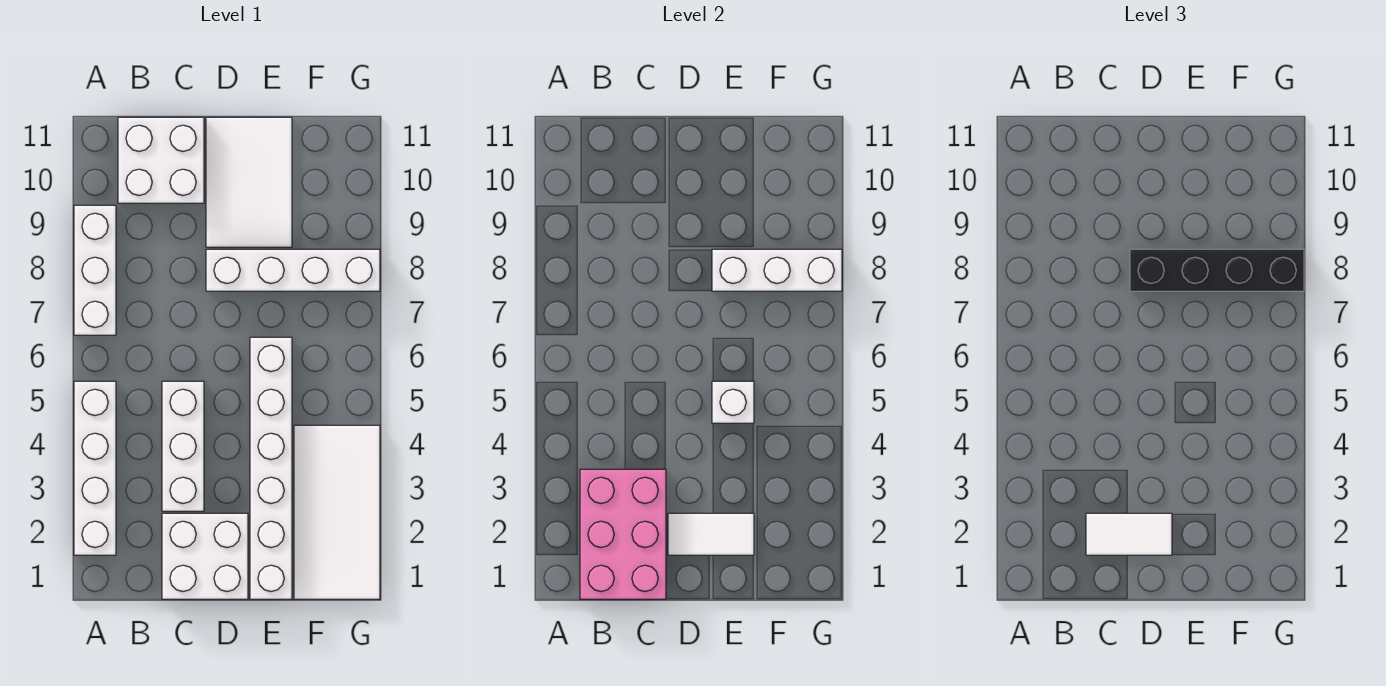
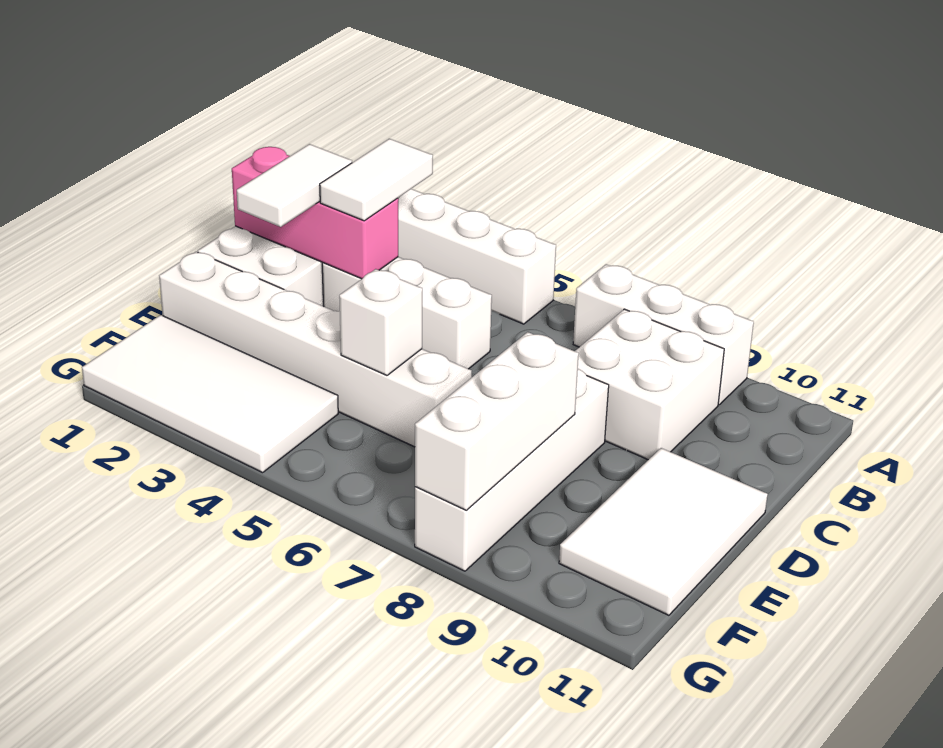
pink brick B1:C3 level 2 -> pink brick C1:C3 level 2
white brick B10:C11 level 1 -> white brick B8:C9 level 1
white tile D2:E2 level 2 -> white tile B3:C3 level 3
black brick D8:G8 level 3 -> none
white tile D9:E11 level 1 -> white tile D10:F11 level 1

